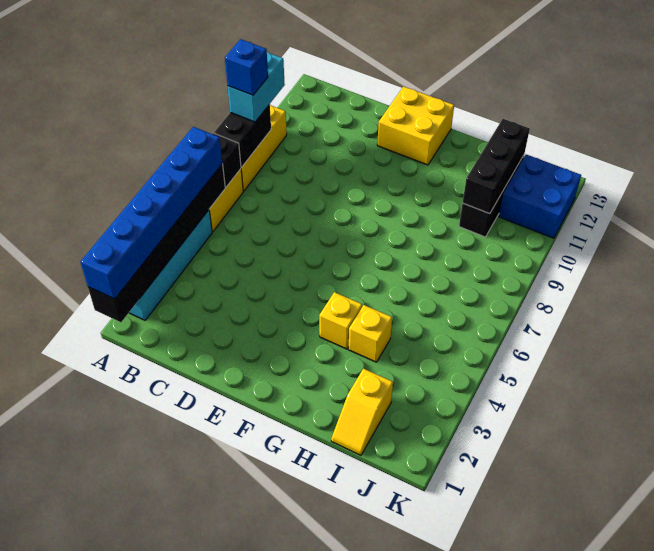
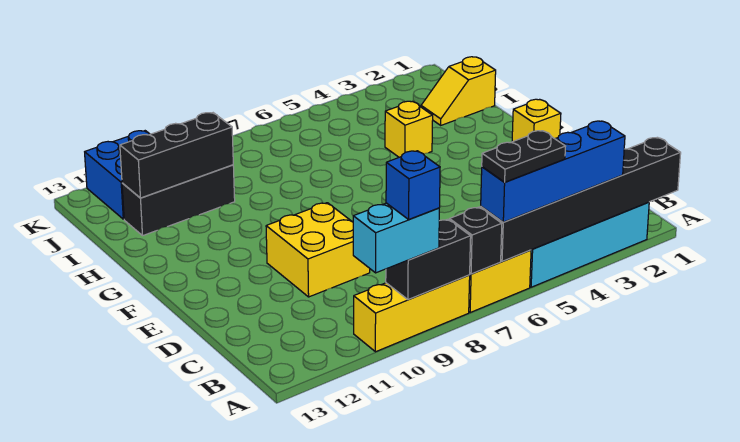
blue brick A1:A6 level 3 -> blue brick A3:A6 level 3
none -> black plate A5:A6 level 4
yellow brick E12:F13 level 1 -> yellow brick D9:E10 level 1
yellow brick G4 level 1 -> yellow brick F1 level 1
yellow slope I1:I2 level 1 top 2 -> yellow slope I1:I2 level 1 top 1

